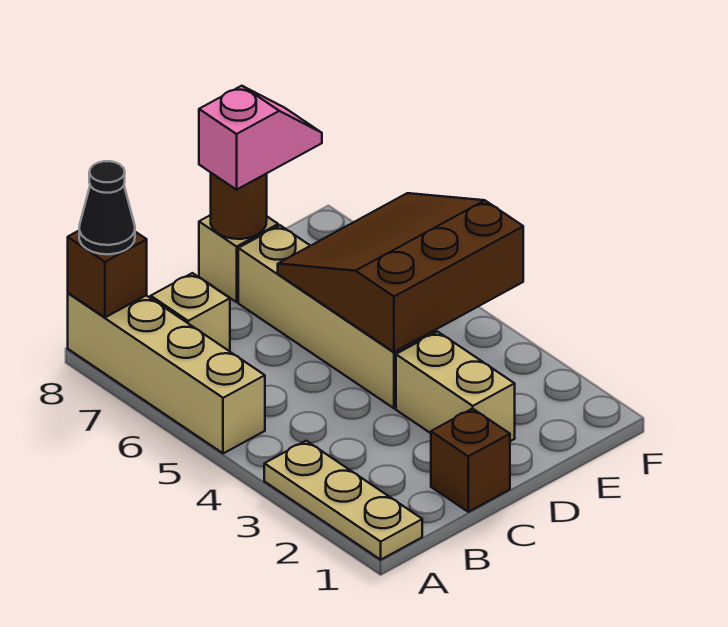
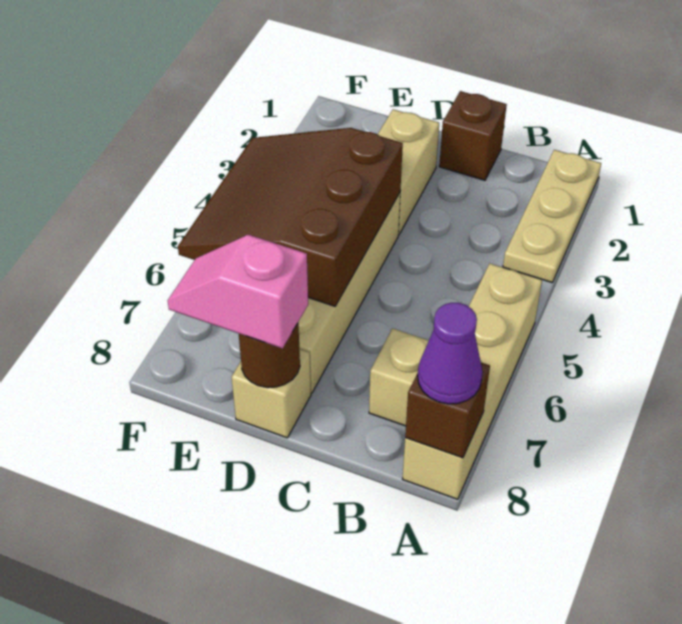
black cone A8 level 3 -> purple cone A8 level 3
brown slope D4:F6 level 2 top 4 -> brown slope D4:F6 level 2 top D

